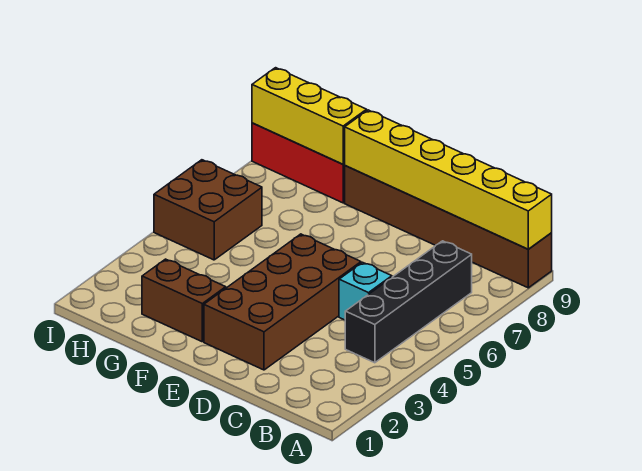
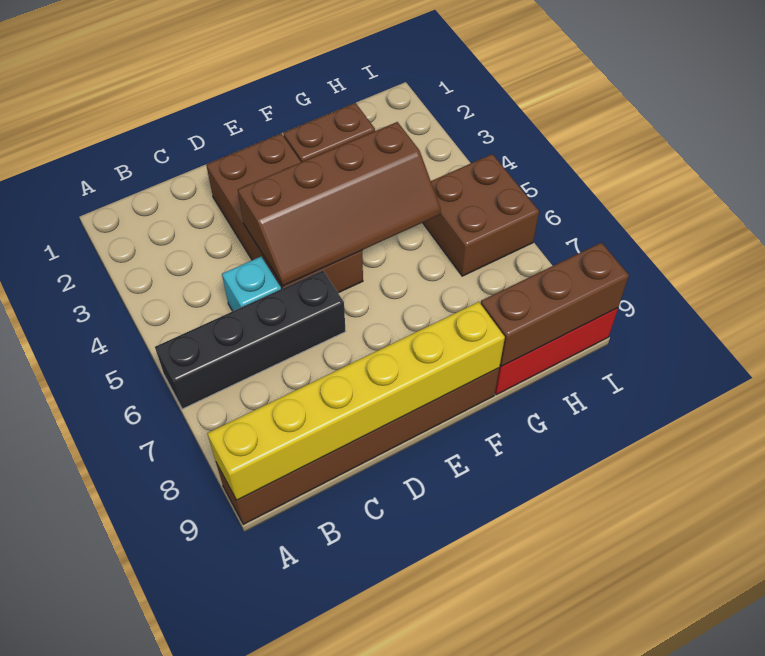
black brick B4:B7 level 1 -> black brick A6:D6 level 1
none -> brown slope D4:G5 level 2 top 4
yellow brick G9:I9 level 2 -> brown brick G9:I9 level 2

